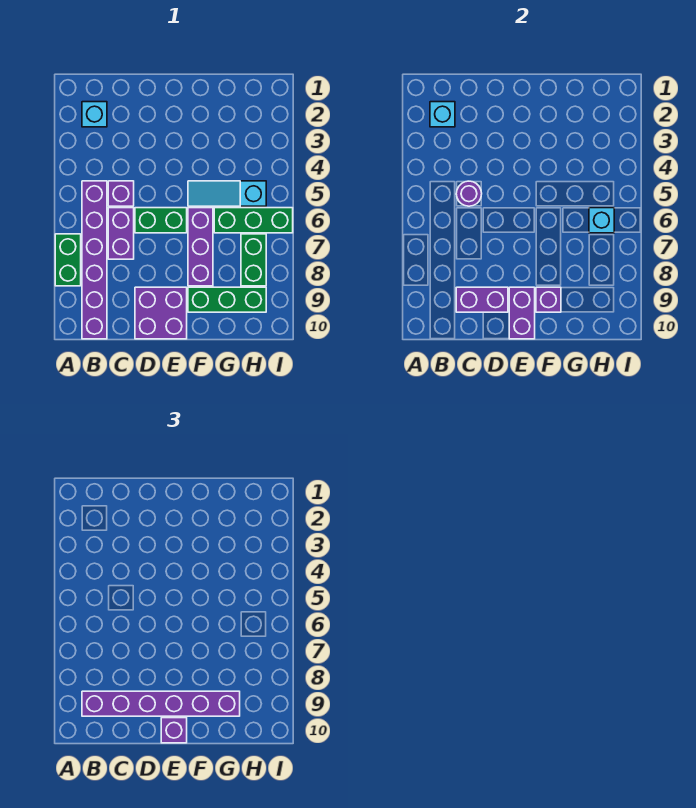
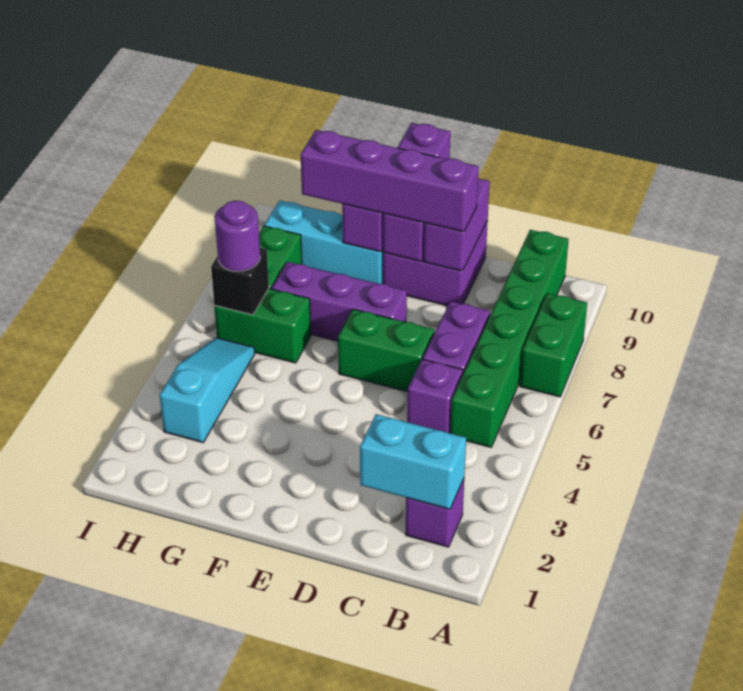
cyan brick B2 level 1 -> purple brick B2 level 1
cyan brick B2 level 2 -> cyan brick B2:C2 level 2
purple brick B5:B10 level 1 -> green brick B5:B10 level 1
purple brick B9:G9 level 3 -> purple brick D9:G9 level 3
purple round brick C5 level 2 -> purple round brick H6 level 3
purple brick C9:D9 level 2 -> purple brick D9:D10 level 2
cyan slope F5:H5 level 1 top H -> cyan slope H3:H5 level 1 top 3
purple brick F6:F8 level 1 -> purple brick E7:G7 level 1
green brick F9:H9 level 1 -> cyan brick F9:H9 level 1
green brick G6:I6 level 1 -> green brick G6:H6 level 1
cyan brick H6 level 2 -> black brick H6 level 2

